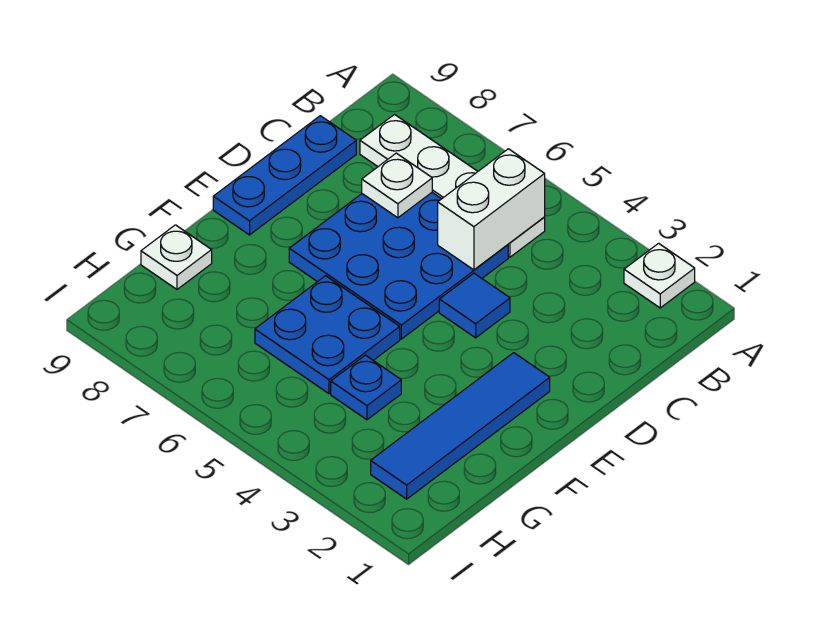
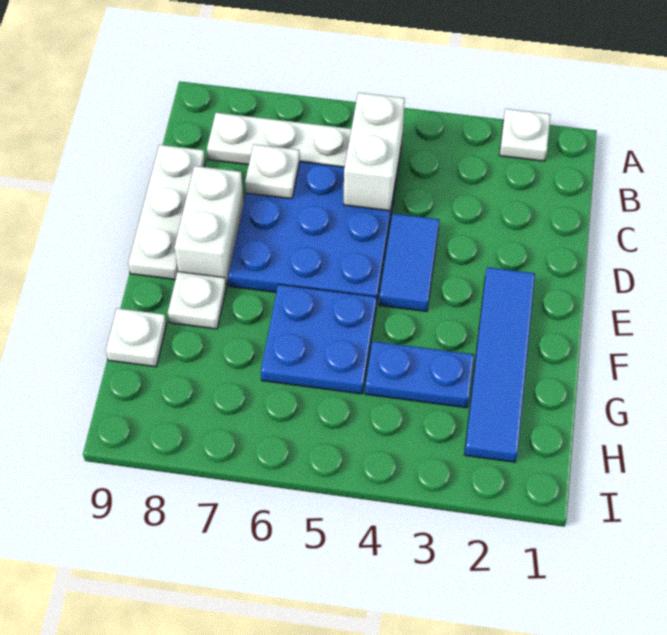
blue plate C9:E9 level 1 -> white plate C9:E9 level 1
blue tile D4 level 1 -> blue tile D4:E4 level 1
none -> white brick D8:E8 level 1
none -> white plate F8 level 1
blue plate G4 level 1 -> blue plate G3:G4 level 1

